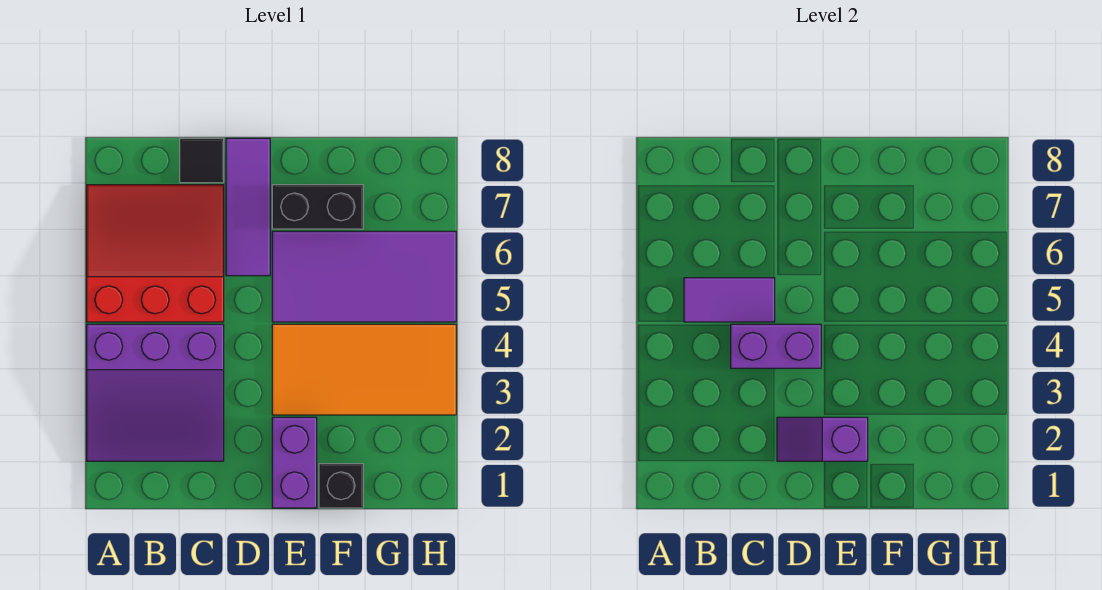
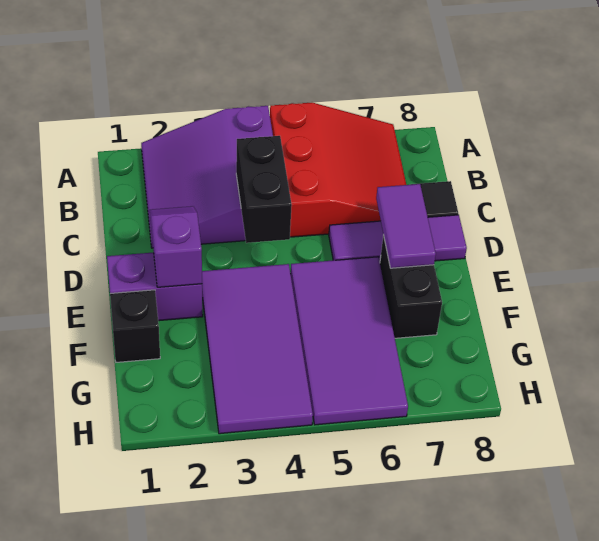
purple tile B5:C5 level 2 -> purple tile D7:E7 level 2
purple brick C4:D4 level 2 -> black brick C4:D4 level 2
orange tile E3:H4 level 1 -> purple tile E3:H4 level 1

